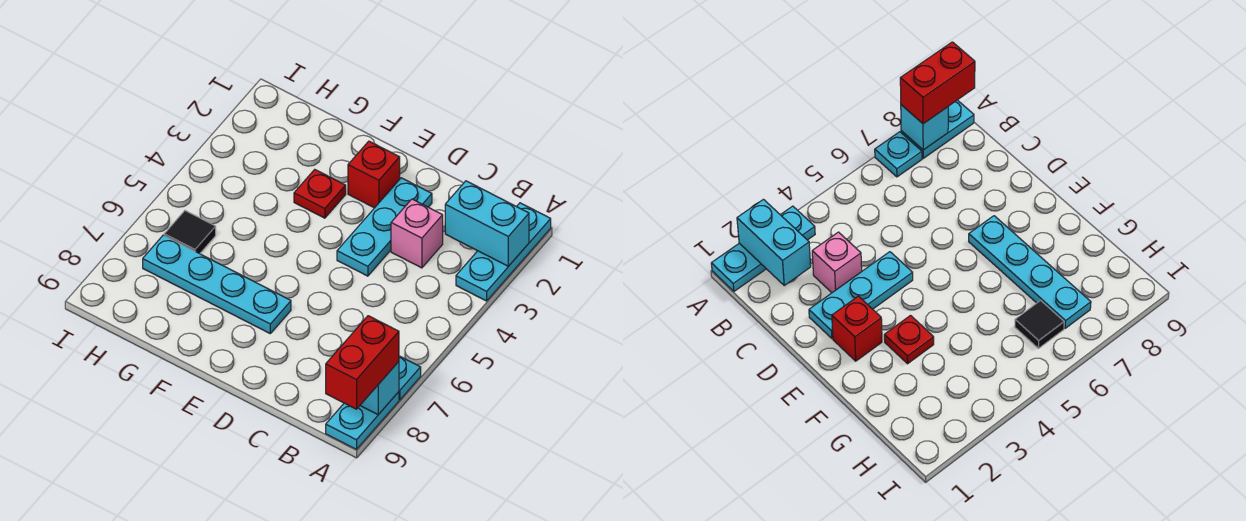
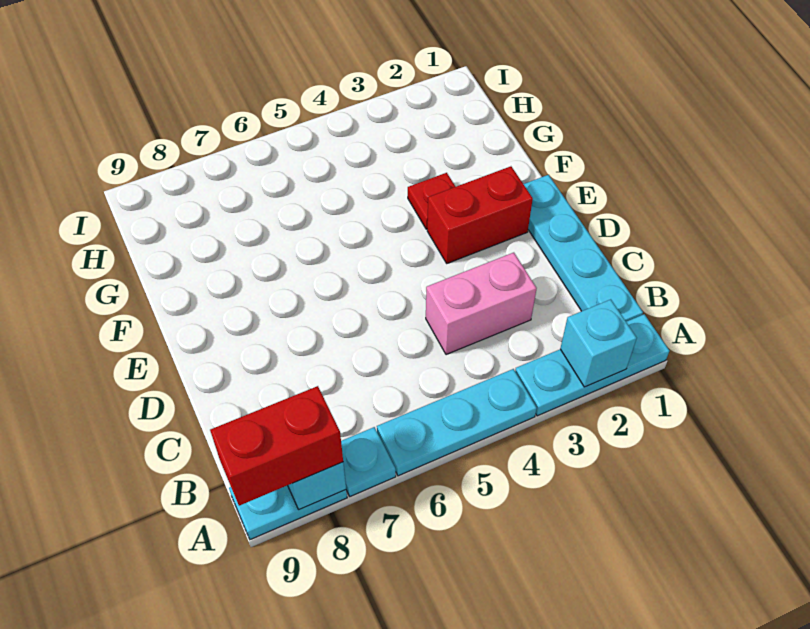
cyan brick A2:B2 level 2 -> cyan brick A2 level 2
pink brick C3 level 1 -> pink brick C3:C4 level 1
cyan plate D2:D4 level 1 -> cyan plate A4:A6 level 1
red brick E2 level 1 -> red brick E2:E3 level 1
cyan plate E7:H7 level 1 -> cyan plate B1:E1 level 1
black tile H6 level 1 -> none

